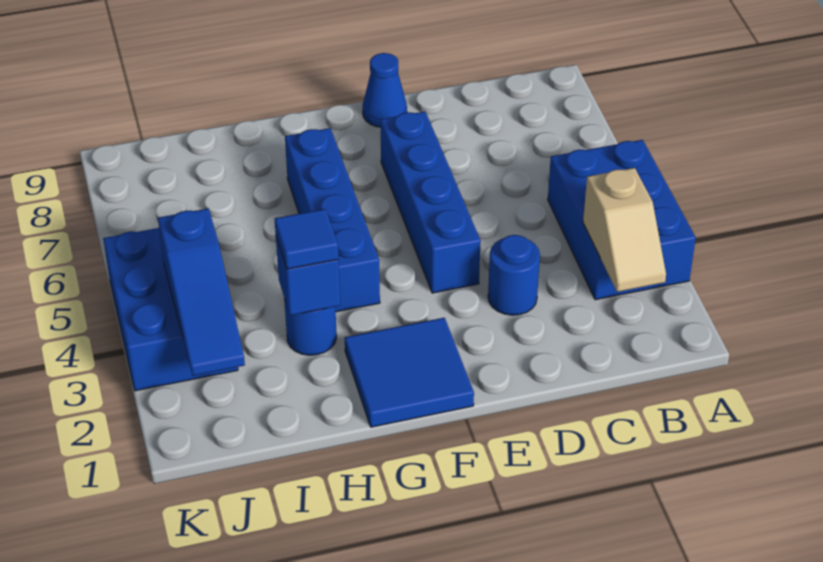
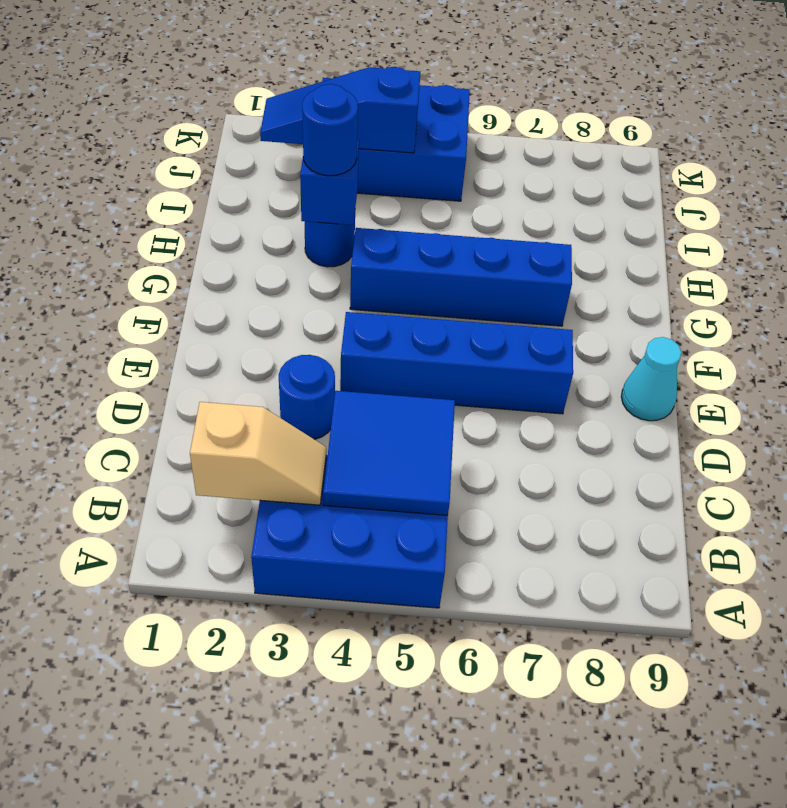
tan slope B2:B3 level 2 top 3 -> tan slope B2:B3 level 2 top 2
blue cone E9 level 1 -> cyan cone E9 level 1
blue tile F1:G2 level 1 -> blue tile B4:C5 level 2
blue tile H3 level 3 -> blue round brick H3 level 3

